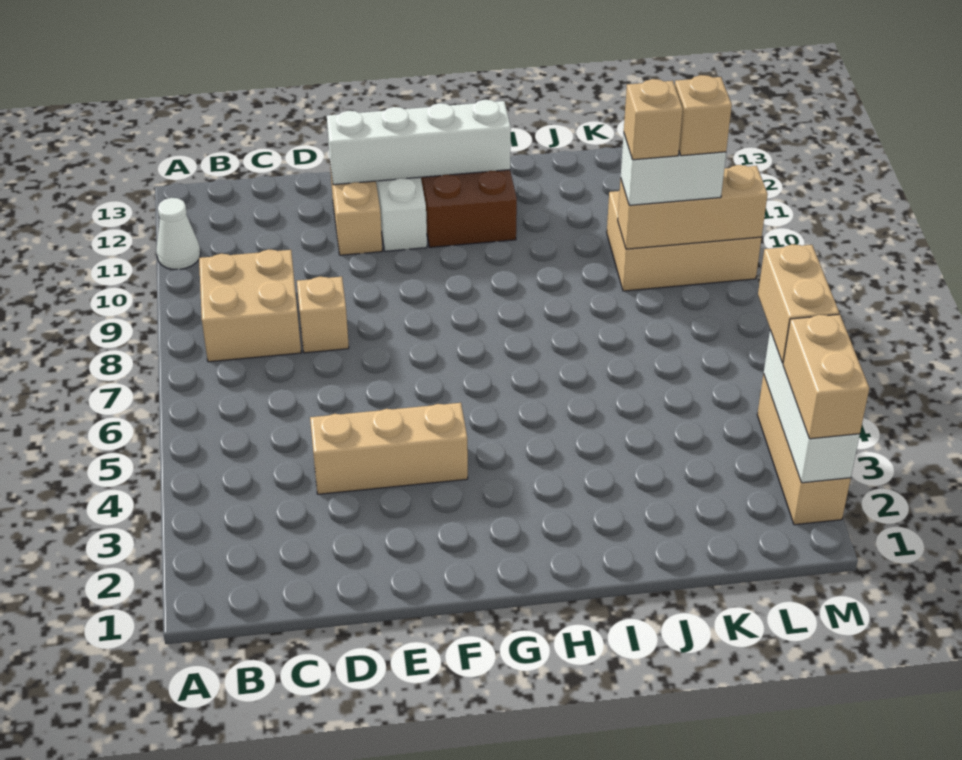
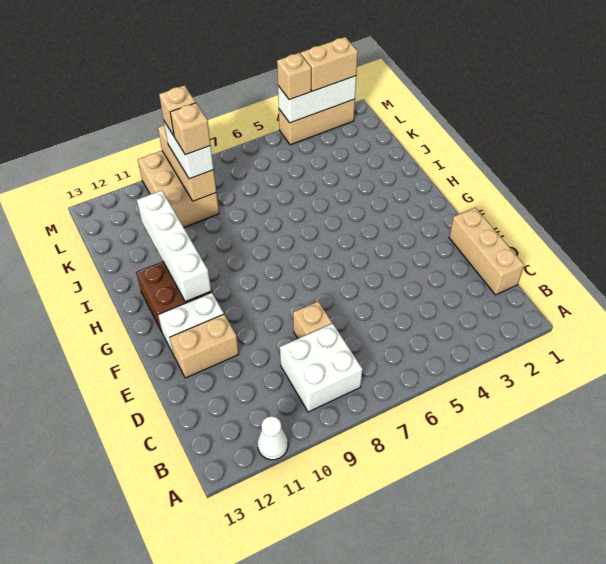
tan brick B8:C9 level 1 -> white brick B8:C9 level 1
tan brick D4:F4 level 1 -> tan brick C1:E1 level 1
white brick E12:H12 level 2 -> white brick G11:J11 level 2
tan brick M4:M5 level 3 -> tan brick M4 level 3

